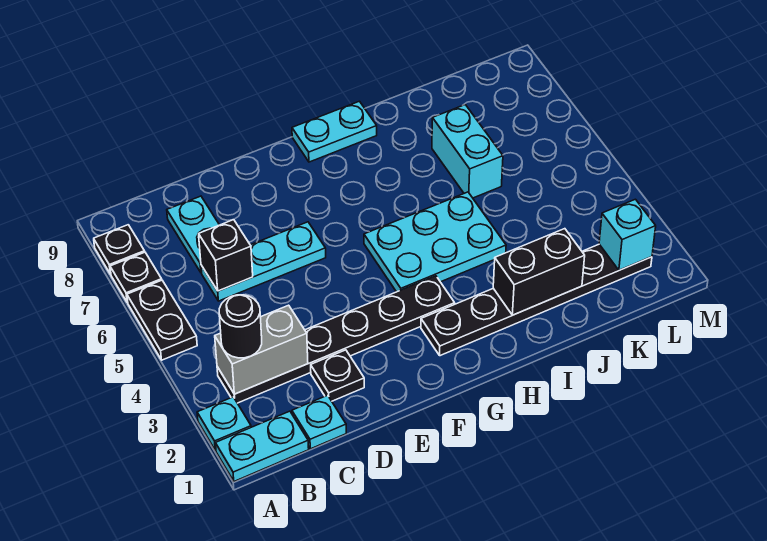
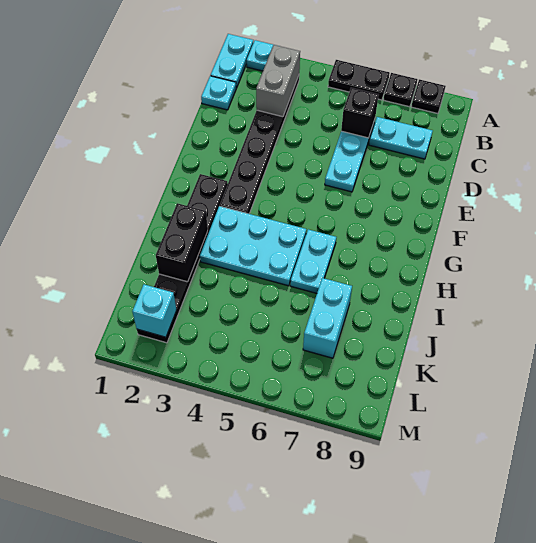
black round brick B3 level 3 -> none
black plate D2 level 1 -> none
cyan plate G4:I5 level 1 -> cyan plate H3:I5 level 1
cyan plate G9:H9 level 1 -> cyan plate H6:I6 level 1
cyan brick J6:J7 level 1 -> cyan brick J7:K7 level 1

